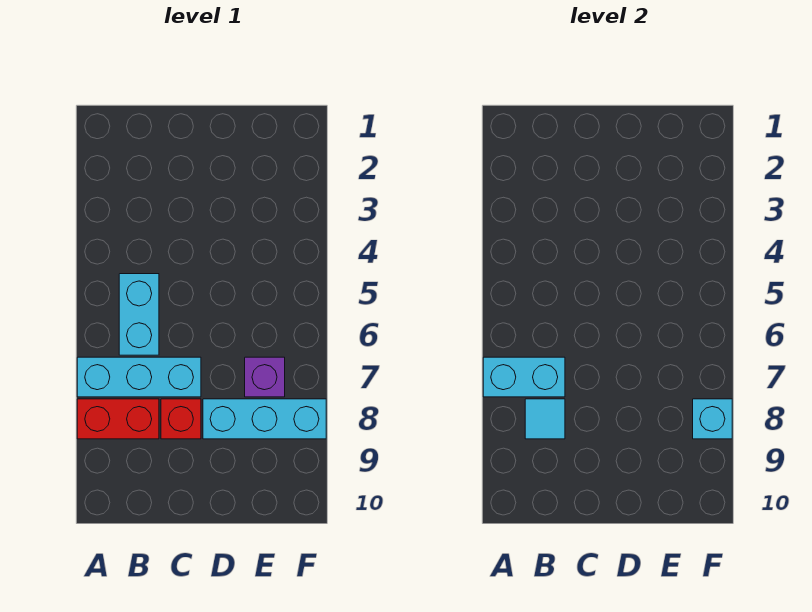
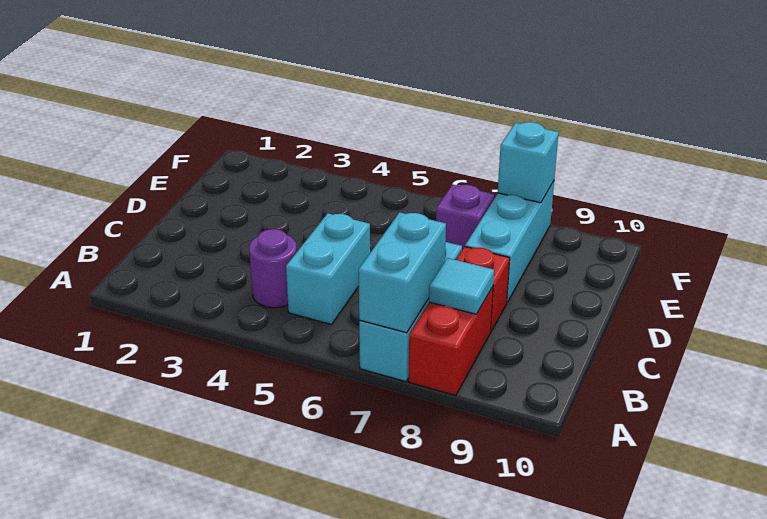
none -> purple round brick B4 level 1
cyan brick B5:B6 level 1 -> cyan brick B5:C5 level 1

